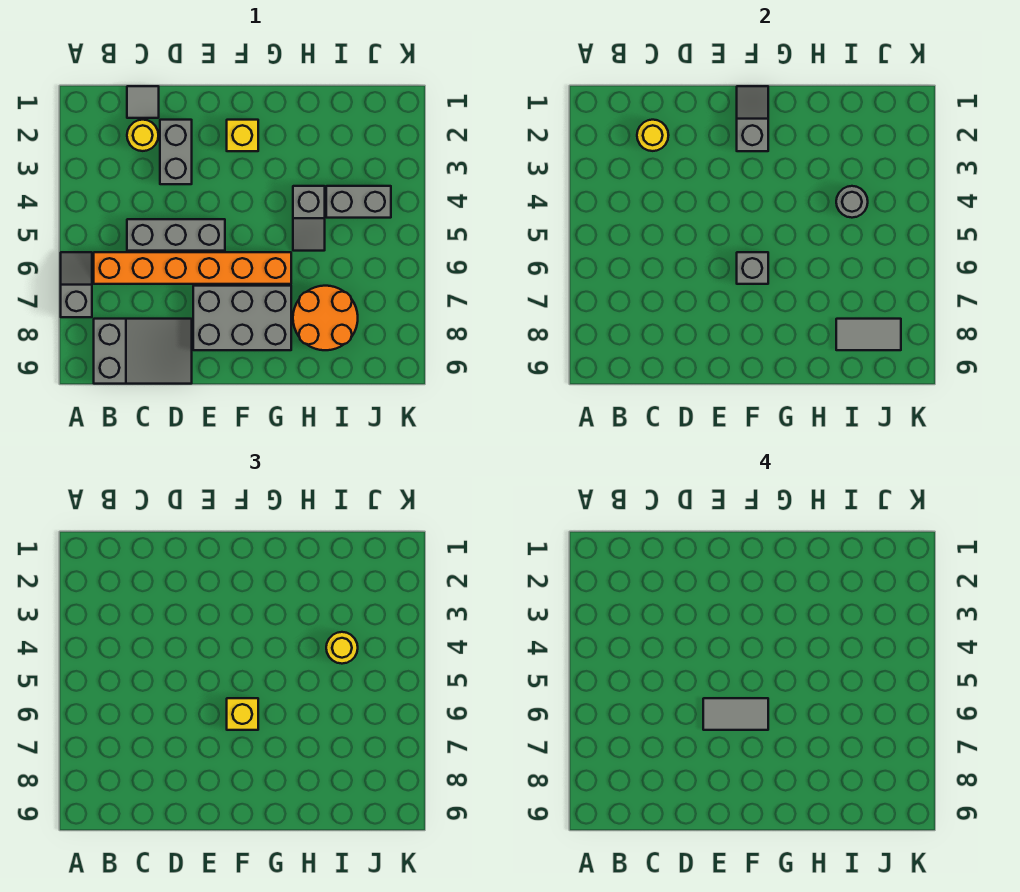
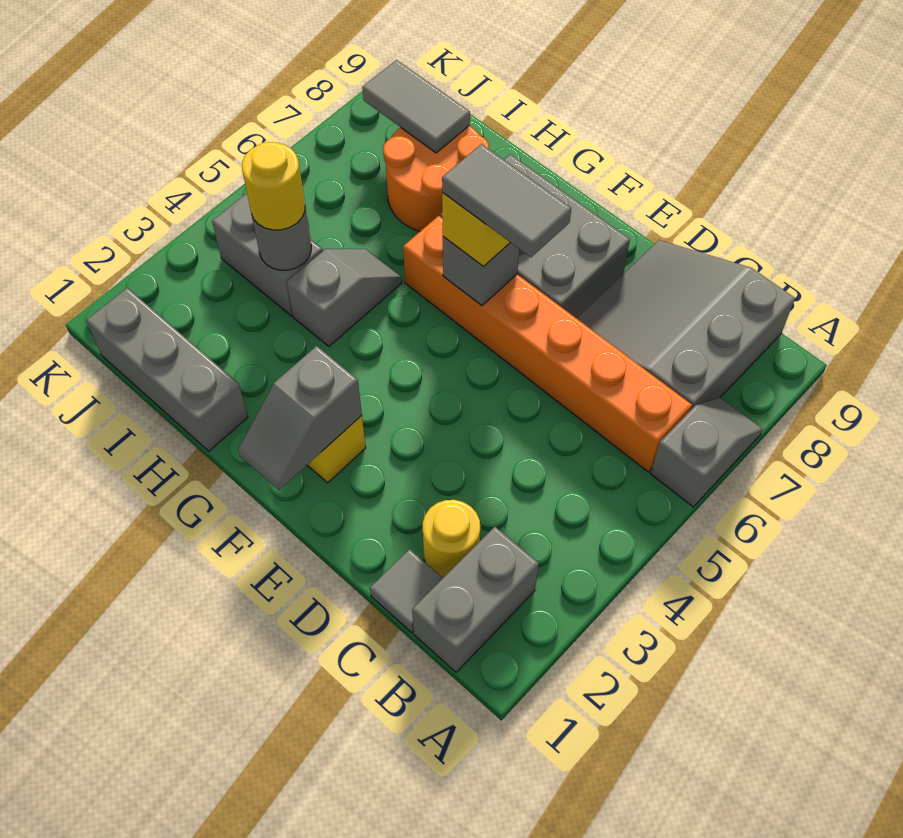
grey slope A6:A7 level 1 top 7 -> grey slope A6:A7 level 1 top 6
grey slope B8:D9 level 1 top B -> grey slope B7:D9 level 1 top B
yellow round brick C2 level 2 -> none
grey brick C5:E5 level 1 -> grey brick H1:J1 level 1
grey brick D2:D3 level 1 -> grey brick B1:B2 level 1

